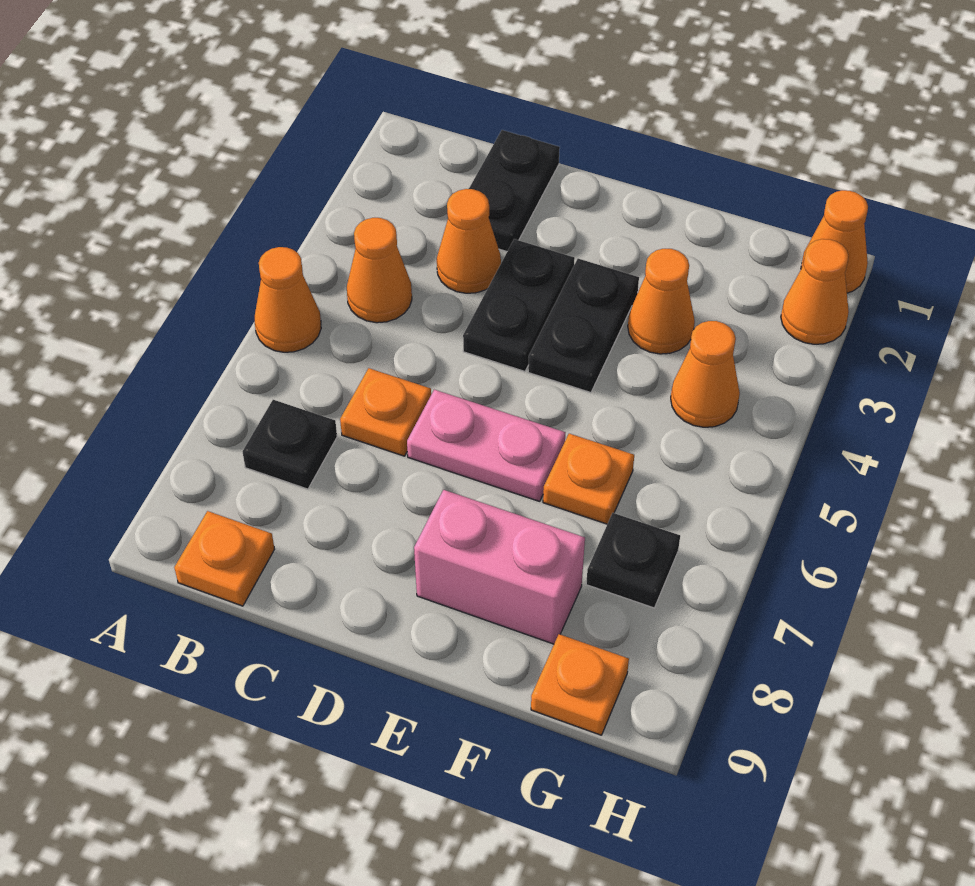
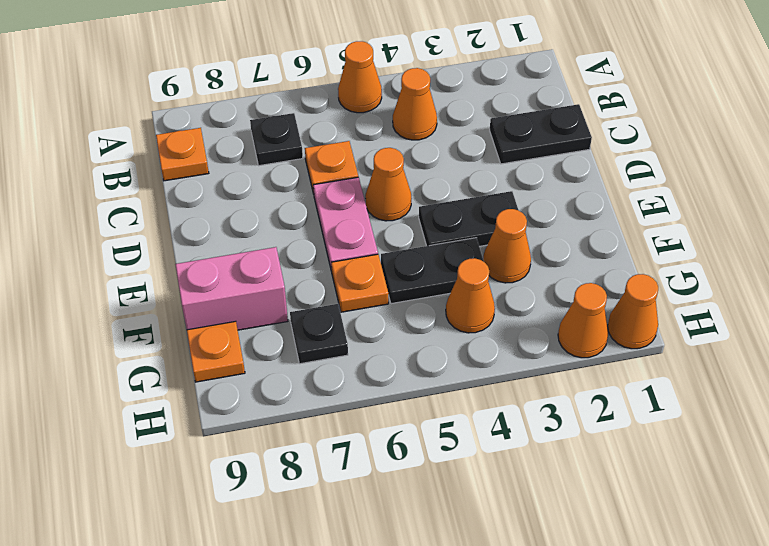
orange cone C3 level 1 -> orange cone D5 level 1
black plate D3:D4 level 1 -> black plate F4:F5 level 1
pink brick E8:F8 level 1 -> pink brick F8:F9 level 1

